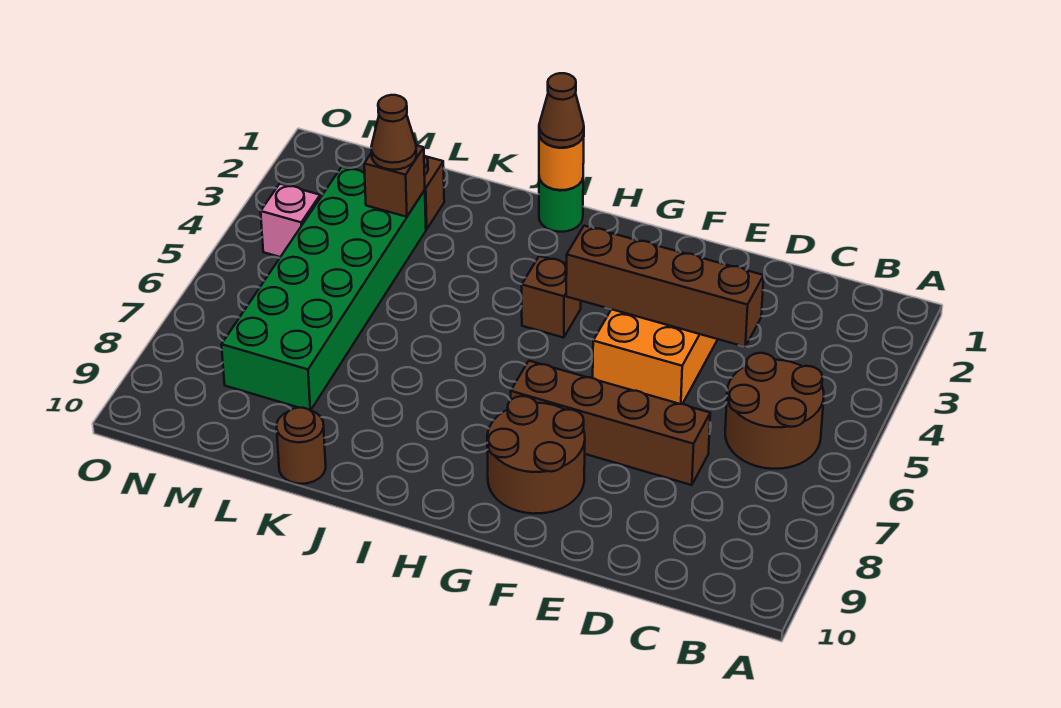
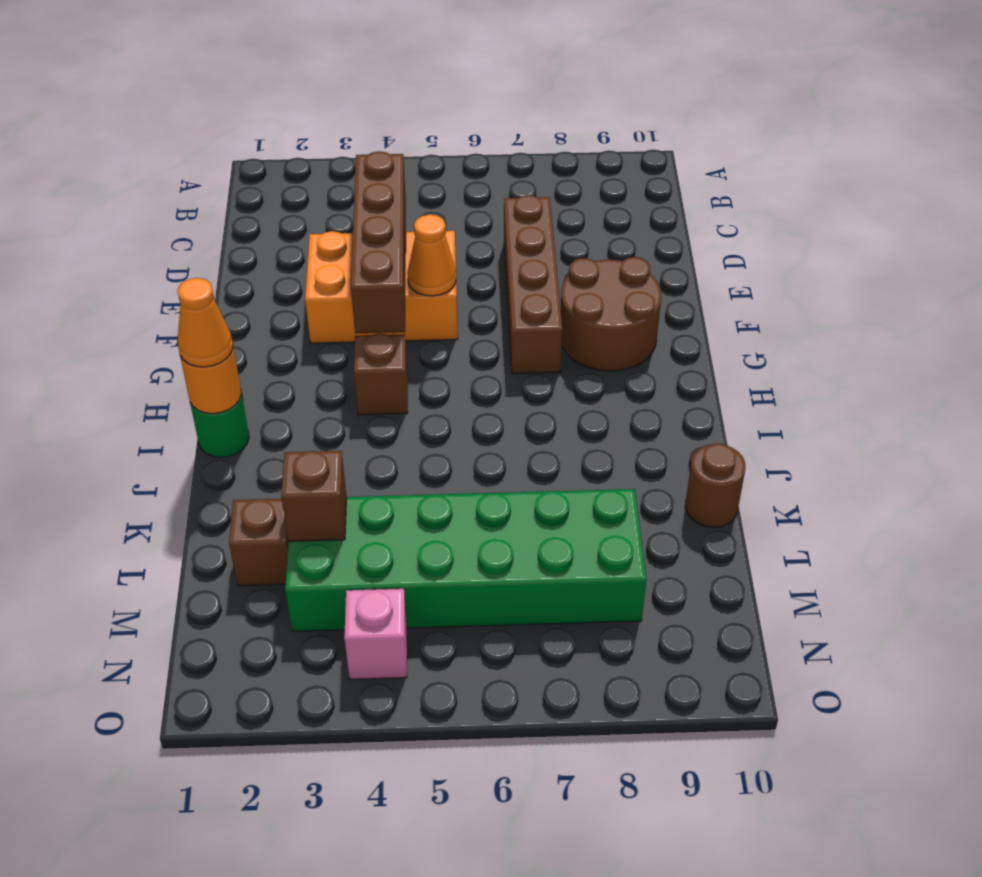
brown round brick B5:C6 level 1 -> none
none -> orange cone F5 level 2
brown cone I1 level 3 -> orange cone I1 level 3
brown cone L3 level 3 -> none

